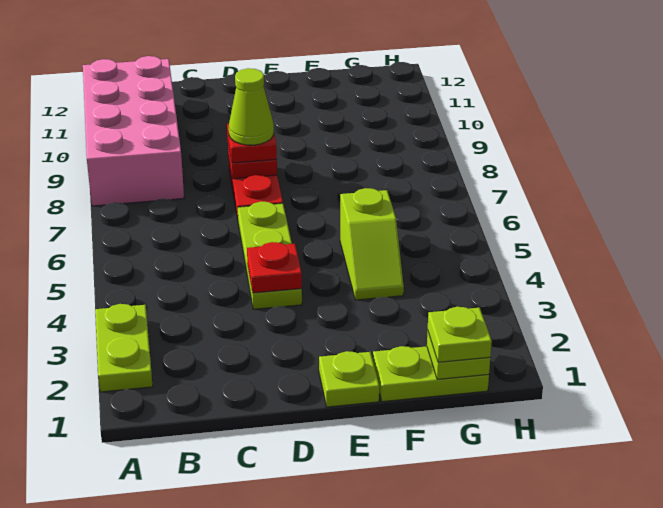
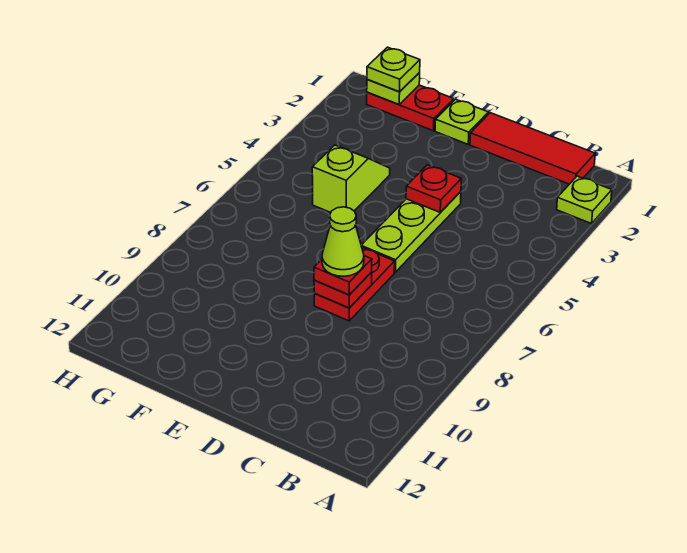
lime plate A2:A3 level 1 -> lime plate A2 level 1
pink brick A8:B11 level 1 -> none
none -> red tile B1:D1 level 1
lime plate F1:G1 level 1 -> red plate F1:G1 level 1

